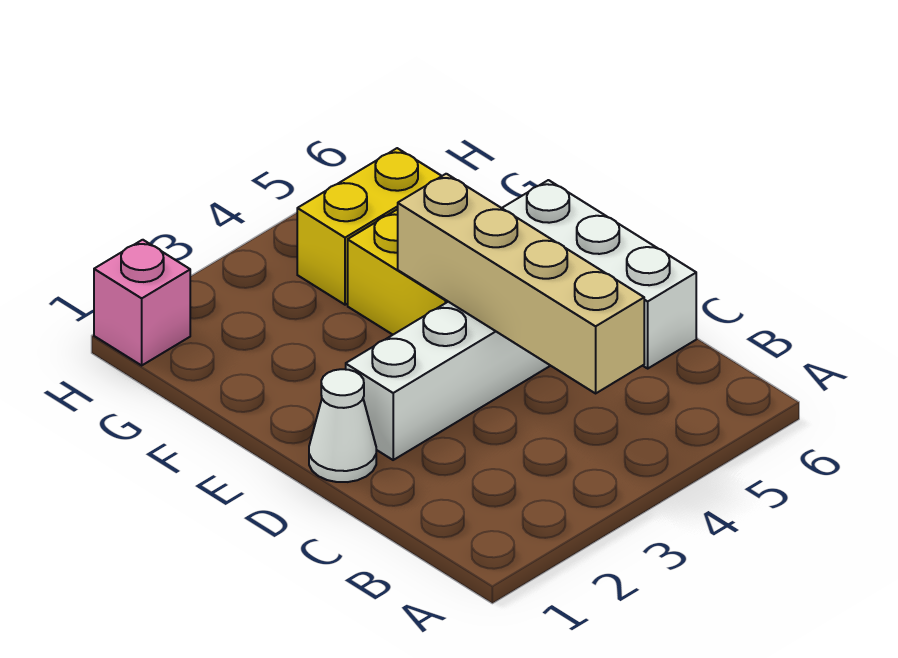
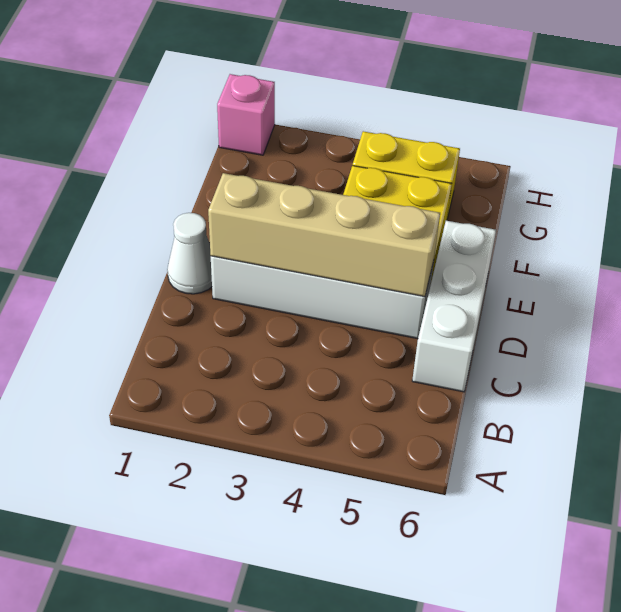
tan brick B4:E4 level 2 -> tan brick D2:D5 level 2

